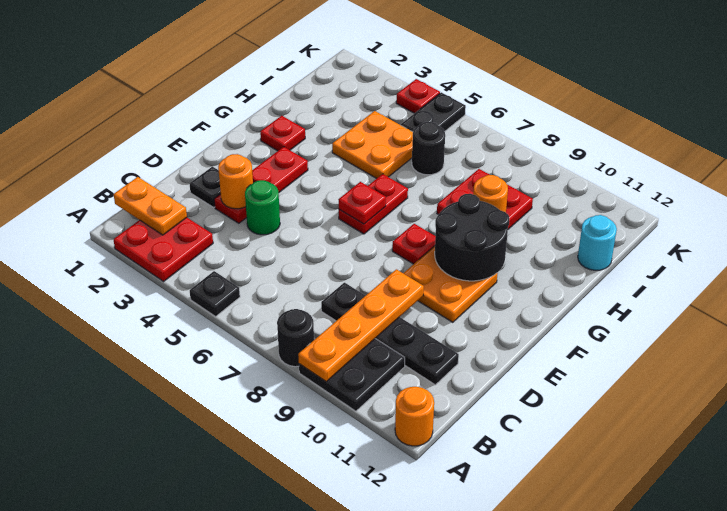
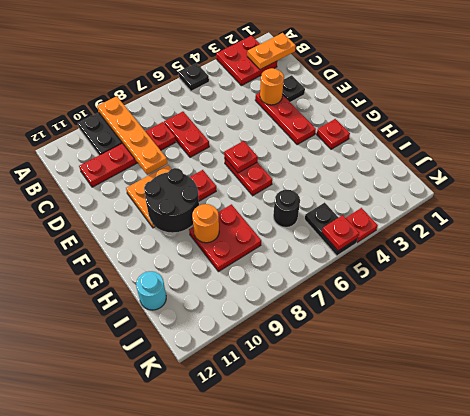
black round brick A8 level 1 -> none
orange round brick A12 level 1 -> none
none -> red plate C7:D7 level 1
black plate C8:C11 level 1 -> red plate C8:C11 level 1
green round brick D4 level 1 -> none
orange plate H4:I5 level 1 -> none
none -> red plate K5 level 2

